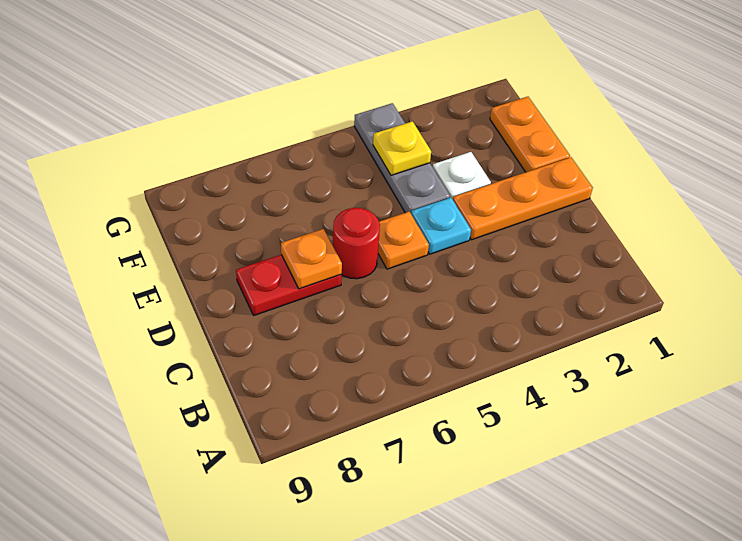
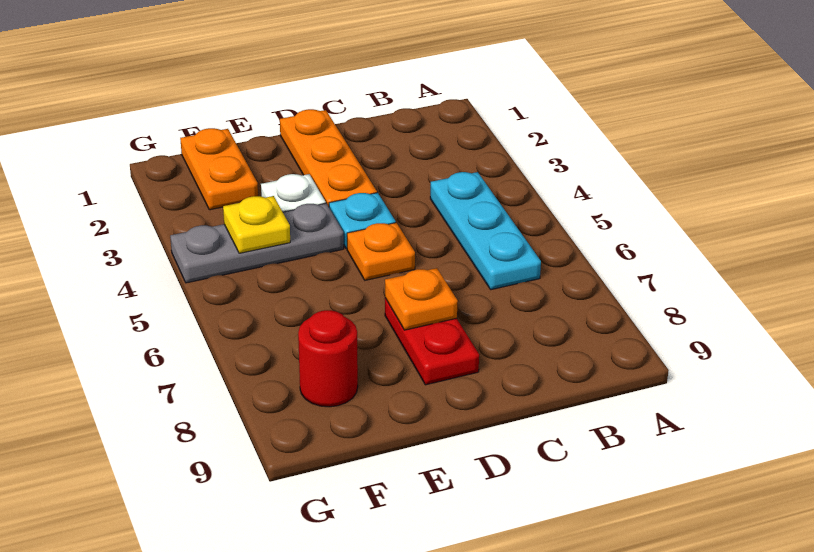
none -> cyan plate B4:B6 level 1
red round brick D6 level 1 -> red round brick F8 level 1
orange plate E1:F1 level 1 -> orange plate F1:F2 level 1

